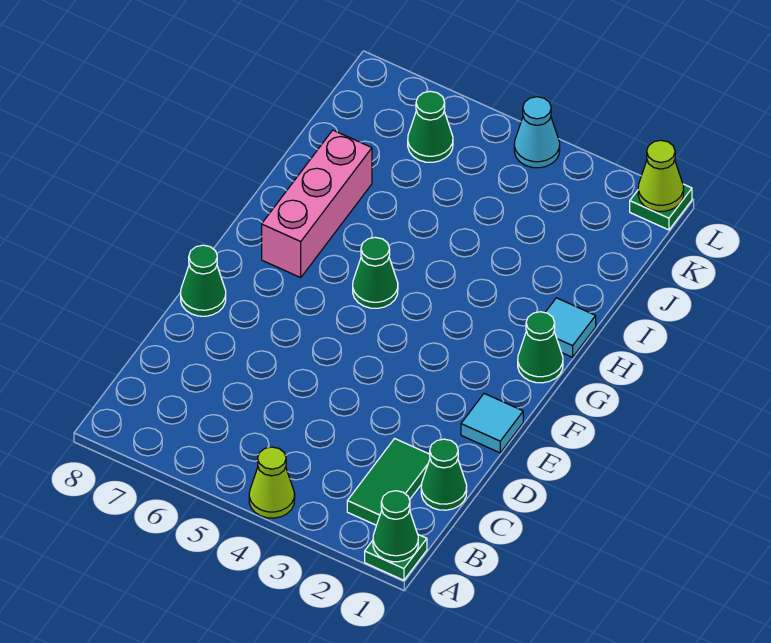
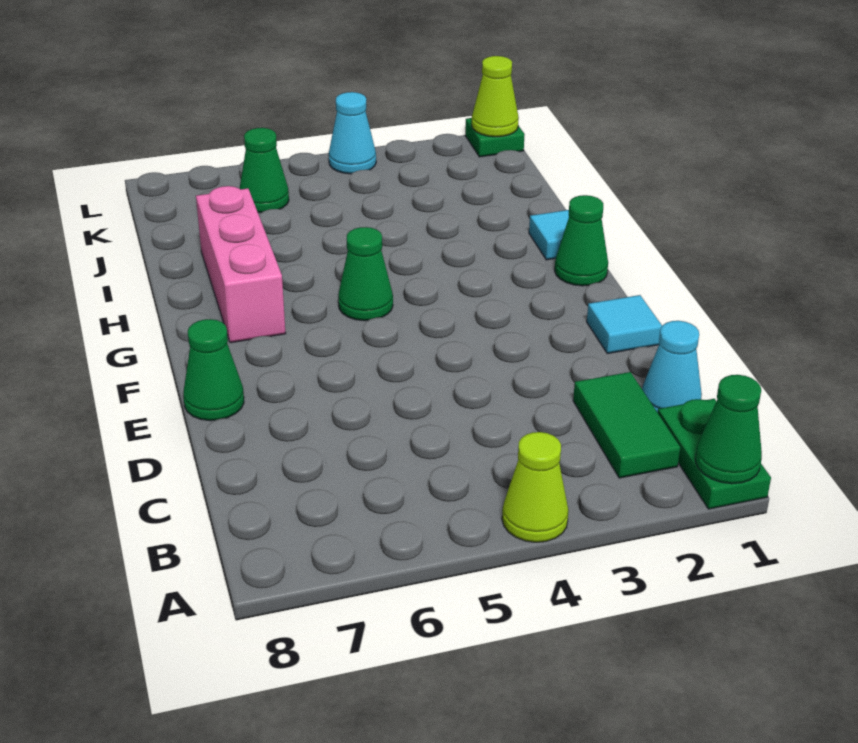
green plate A1 level 1 -> green plate A1:B1 level 1
green cone C1 level 1 -> cyan cone C1 level 1

